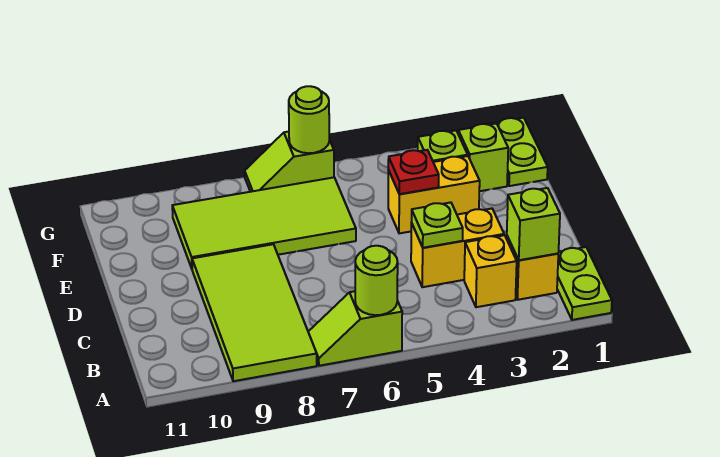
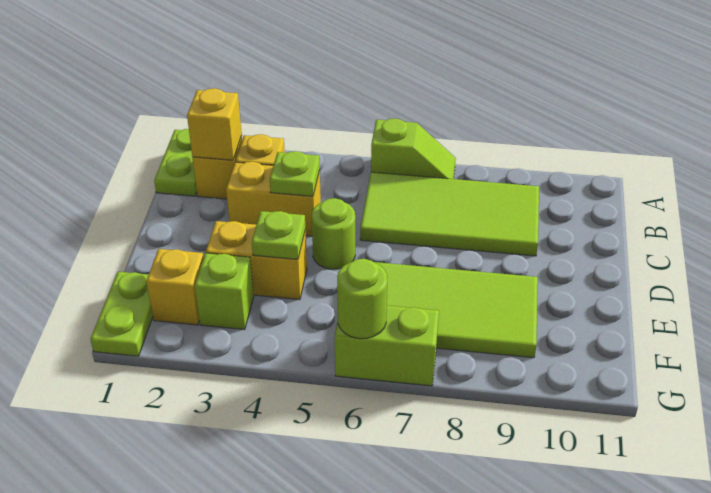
lime round brick A6 level 2 -> lime round brick D5 level 1
lime tile A8:D9 level 1 -> lime tile B6:C9 level 1
lime brick B2 level 2 -> yellow brick B2 level 2
red plate E4 level 2 -> lime plate E4 level 2
lime brick F2 level 1 -> yellow brick F2 level 1
lime slope G6:G7 level 1 top 6 -> lime brick G6:G7 level 1

